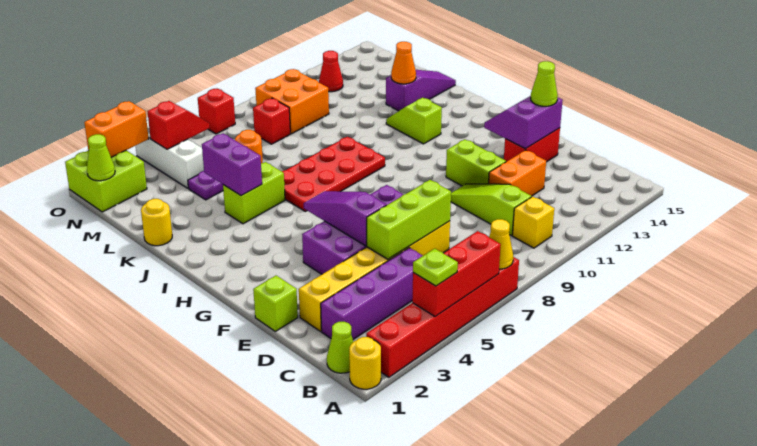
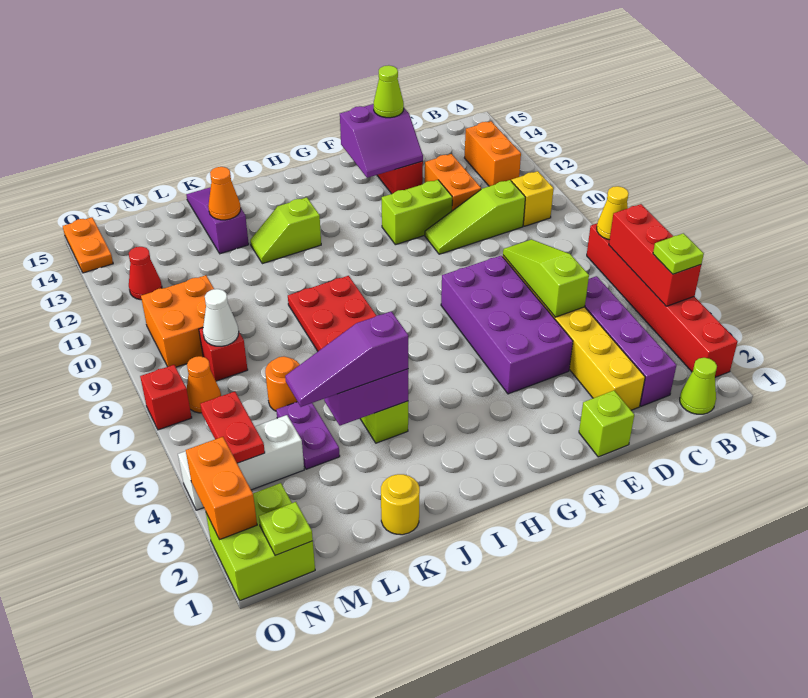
yellow round brick A1 level 1 -> none
none -> orange brick B12:B13 level 1
lime brick D5:D7 level 2 -> lime slope D5:D7 level 2 top 5
purple slope E5:G5 level 2 top E -> purple slope J4:L4 level 3 top J
purple slope E13:F14 level 2 top E -> purple slope E13:F14 level 2 top 14
none -> white cone M8 level 2
lime cone N1 level 2 -> lime plate N1 level 2
red slope N4:N5 level 2 top 4 -> red plate N4:N5 level 2
none -> orange cone N7 level 1
none -> orange plate O14:O15 level 1

